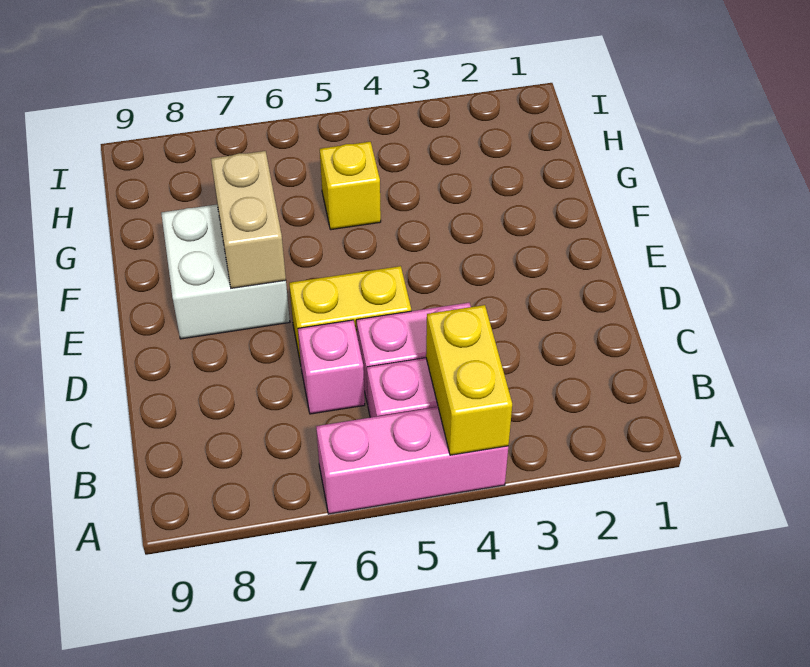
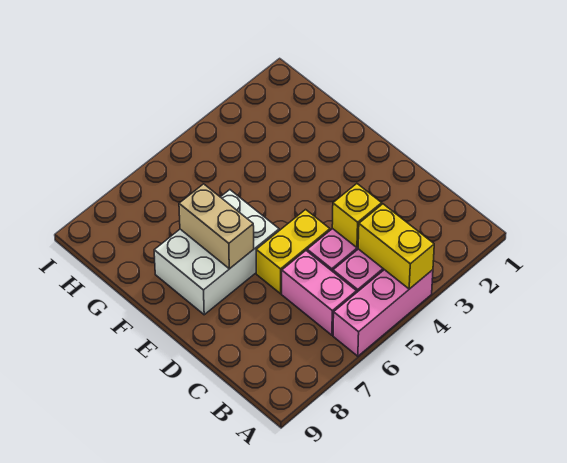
pink brick C6 level 1 -> pink brick B6:C6 level 1
white brick E7:F8 level 1 -> white brick E6:F8 level 1
yellow brick G5 level 1 -> yellow brick C4 level 2

